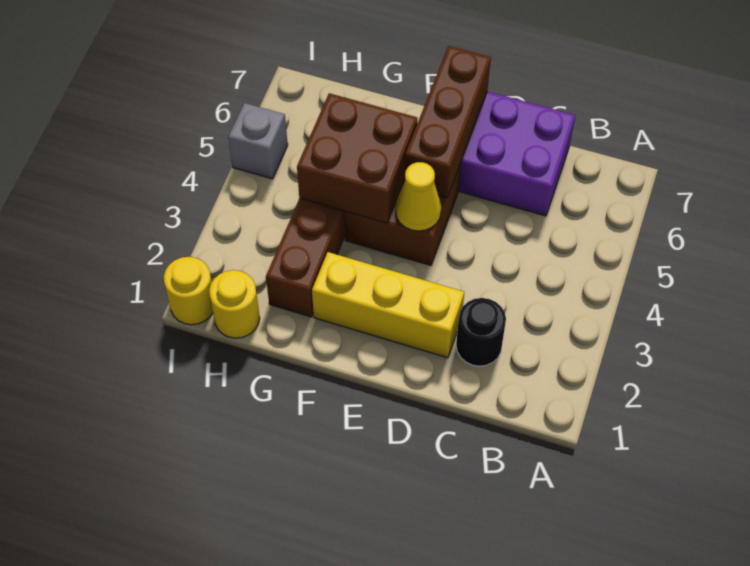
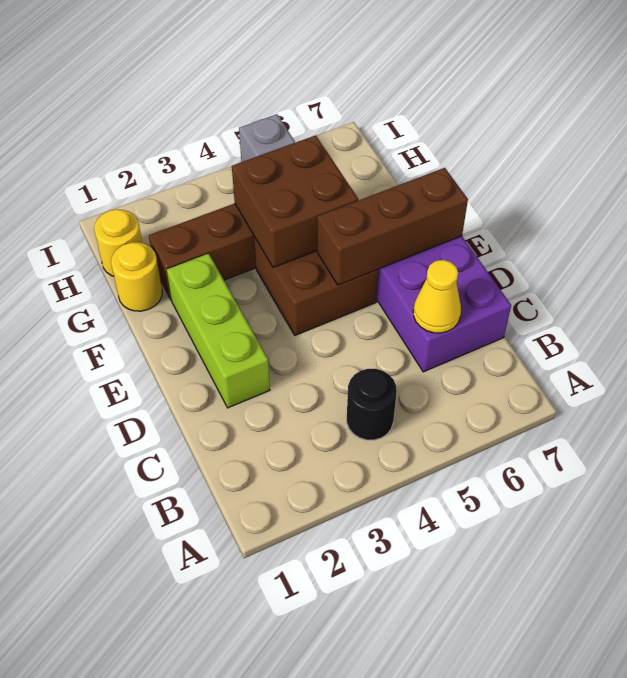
black round brick C2 level 1 -> black round brick B4 level 1
yellow brick D2:F2 level 1 -> lime brick D2:F2 level 1
yellow cone E4 level 2 -> yellow cone C6 level 2
yellow round brick I1 level 1 -> yellow round brick G1 level 1

